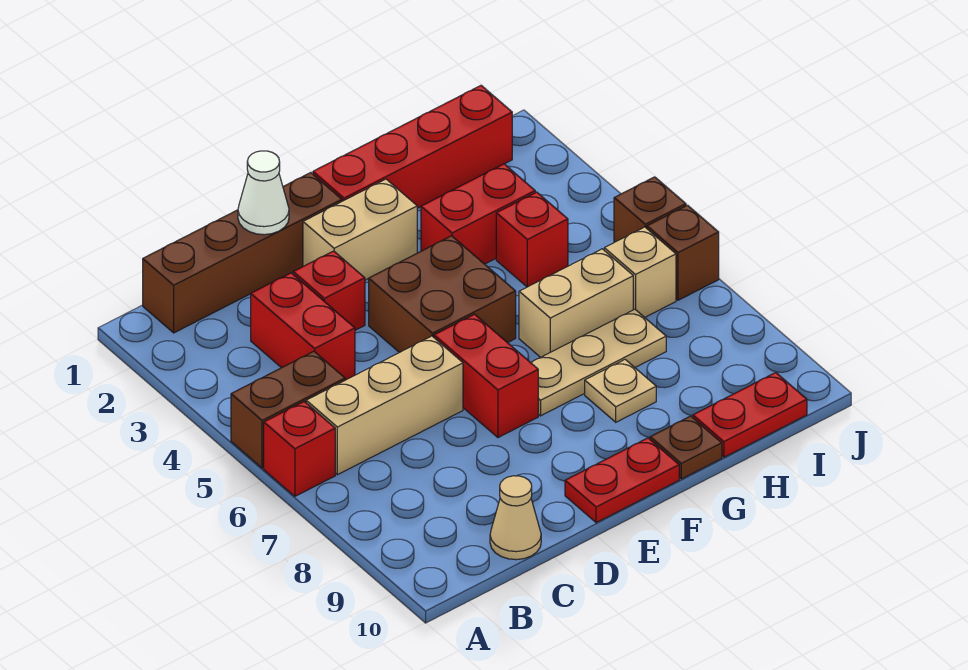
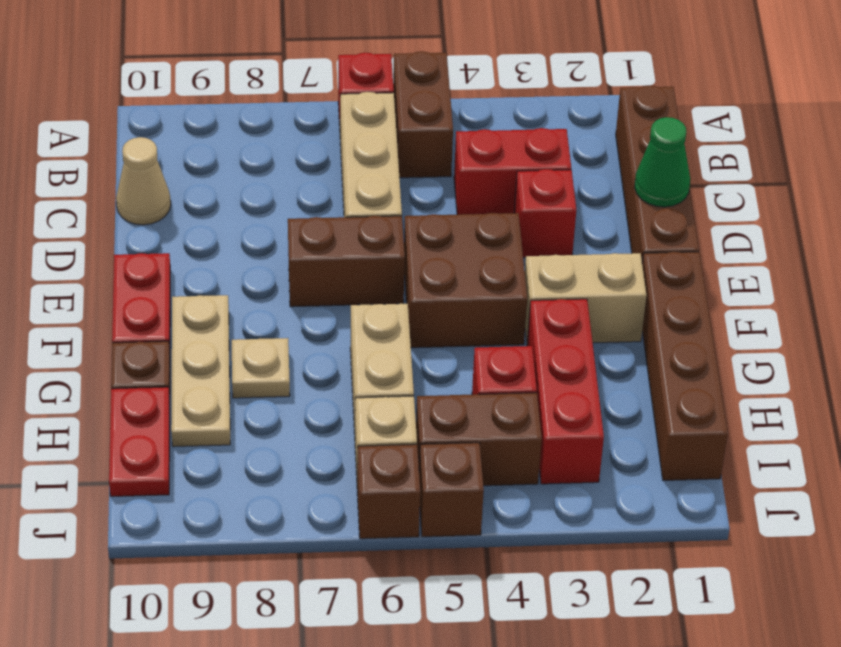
white cone D1 level 2 -> green cone D1 level 2
tan brick E2:F2 level 1 -> tan brick F2:F3 level 1
red brick E6:E7 level 1 -> brown brick E6:E7 level 1
red brick F1:I1 level 1 -> brown brick F1:I1 level 1
tan plate F7:H7 level 1 -> tan plate F9:H9 level 1
red brick G3:H3 level 1 -> red brick G3:I3 level 1
none -> brown brick I4:I5 level 1

